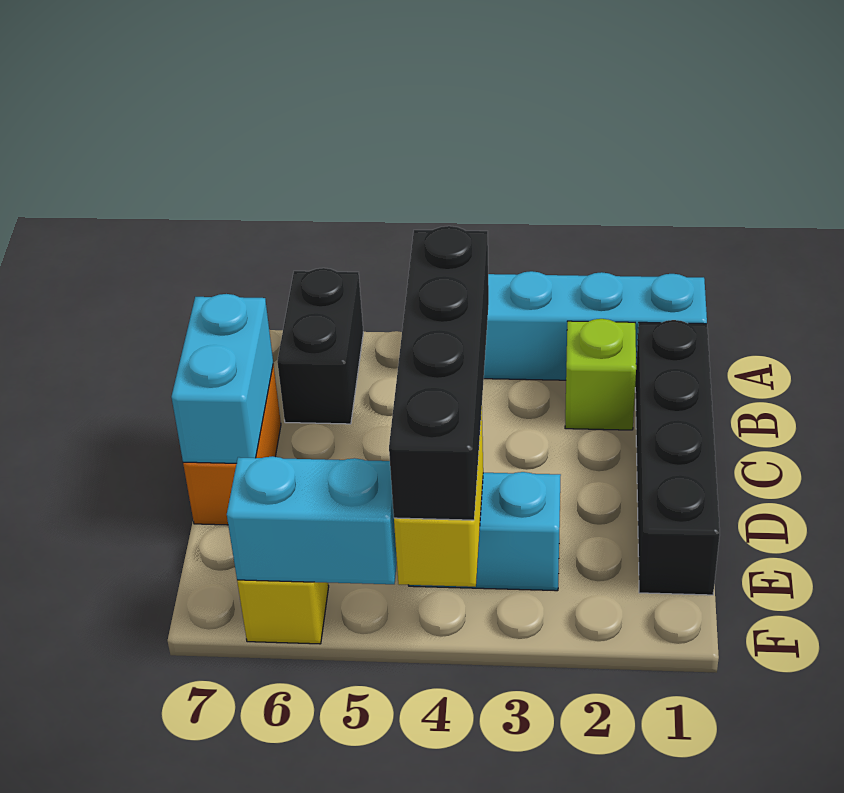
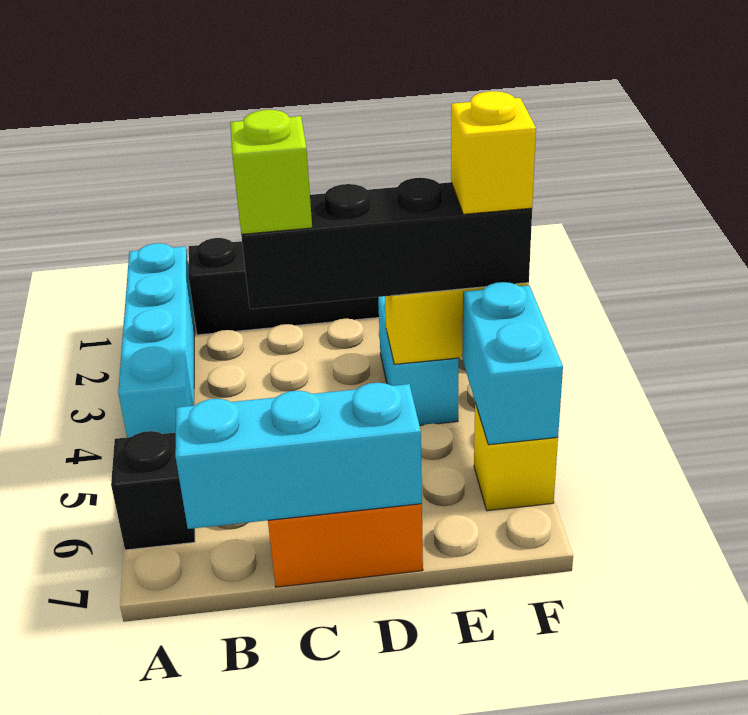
black brick A6:B6 level 1 -> black brick A6 level 1
lime brick B2 level 1 -> lime brick C4 level 4
cyan brick C7:D7 level 2 -> cyan brick B7:D7 level 2
none -> yellow brick F4 level 4

